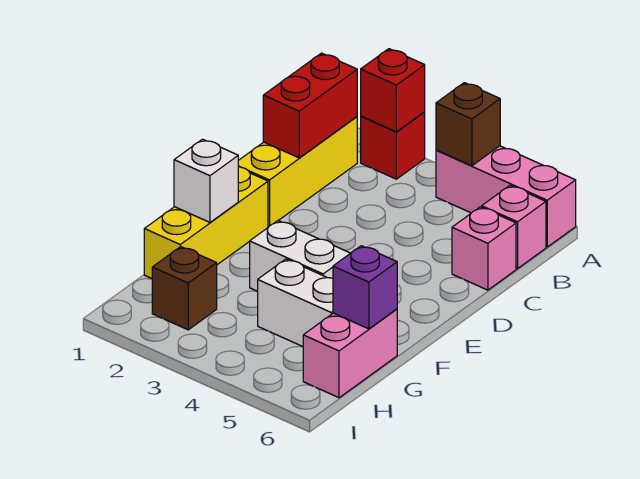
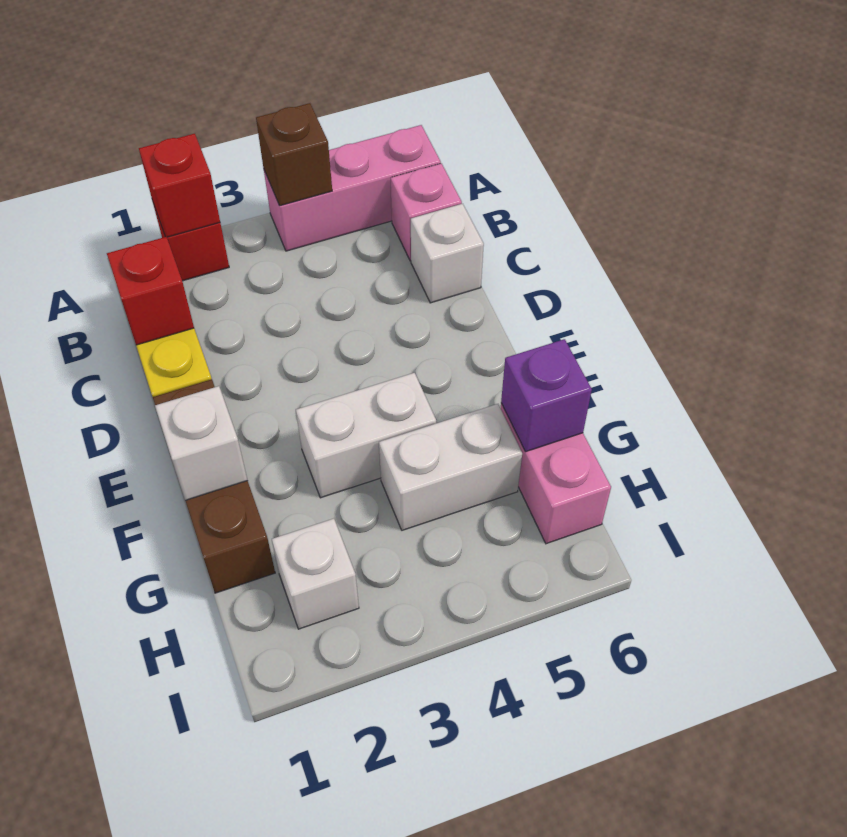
red brick B1:C1 level 2 -> red brick C1 level 2
pink brick C6 level 1 -> white brick C6 level 1
yellow brick E1:G1 level 1 -> brown brick E1:G1 level 1
brown brick H2 level 1 -> white brick H2 level 1

